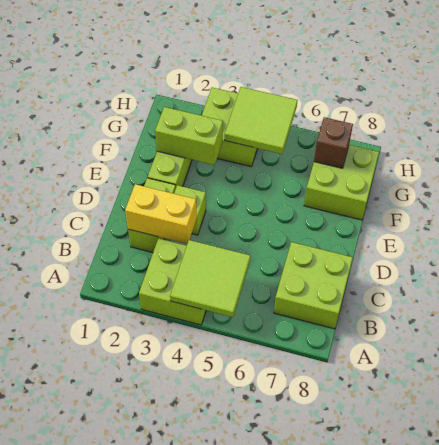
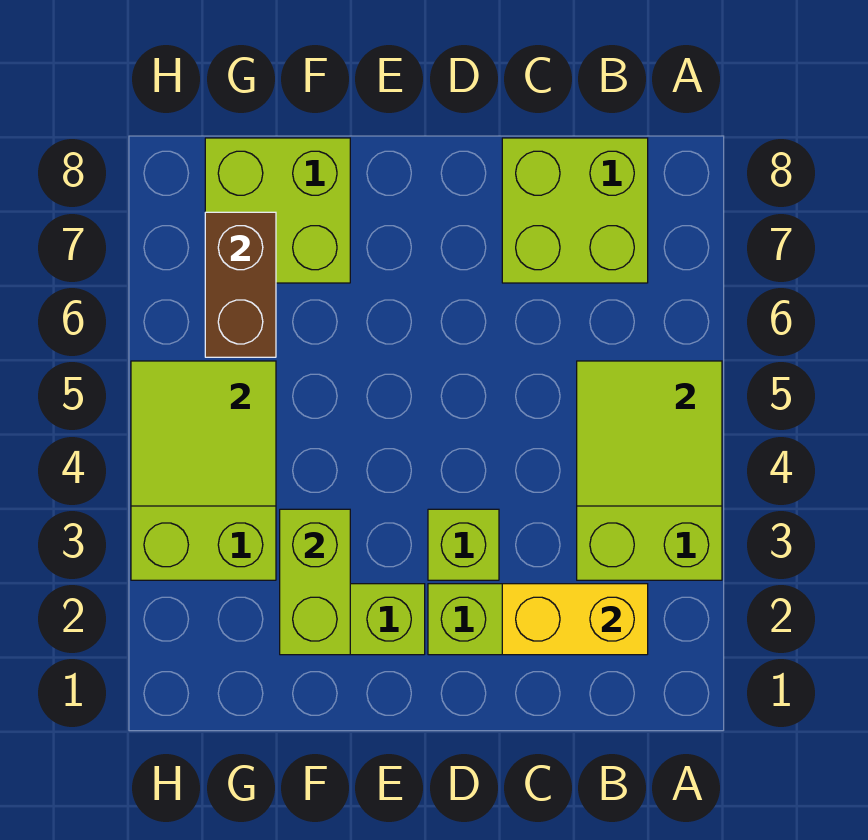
yellow brick C2:C3 level 2 -> yellow brick B2:C2 level 2
brown brick G7 level 2 -> brown brick G6:G7 level 2

